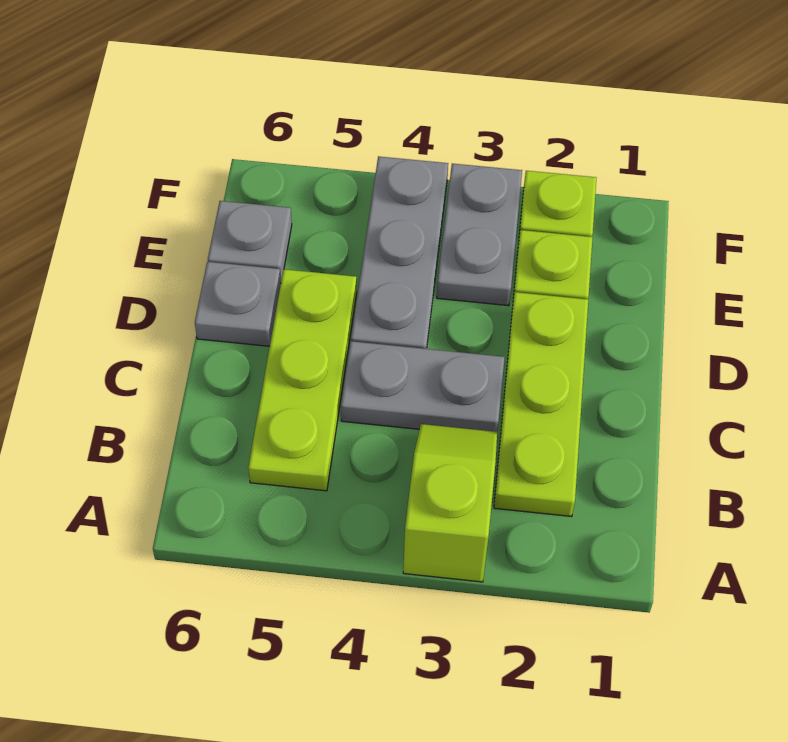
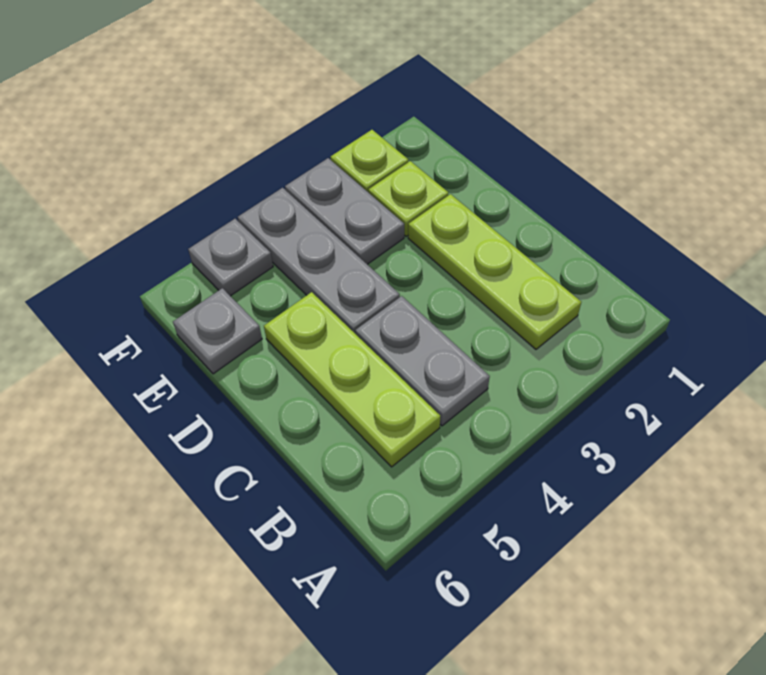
lime slope A3:B3 level 1 top A -> none
grey plate C3:C4 level 1 -> grey plate B4:C4 level 1
grey plate D6 level 1 -> grey plate F5 level 1

